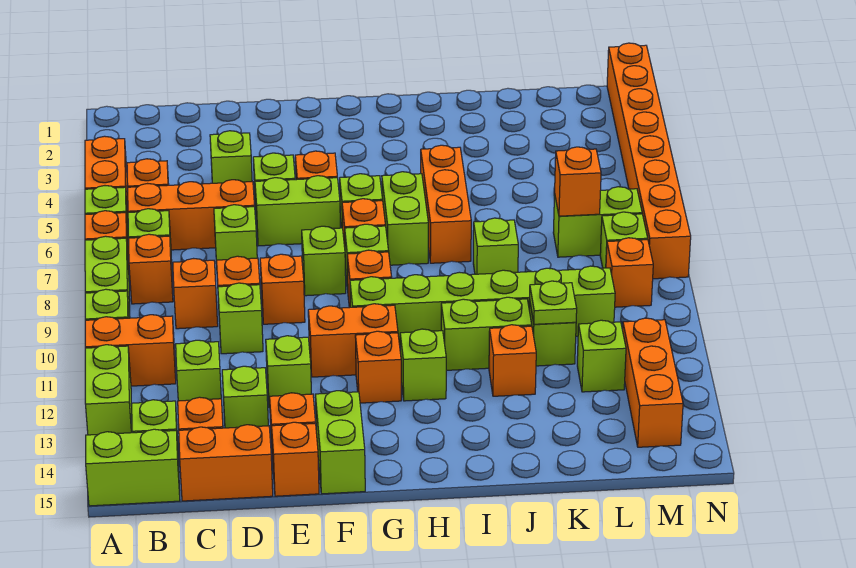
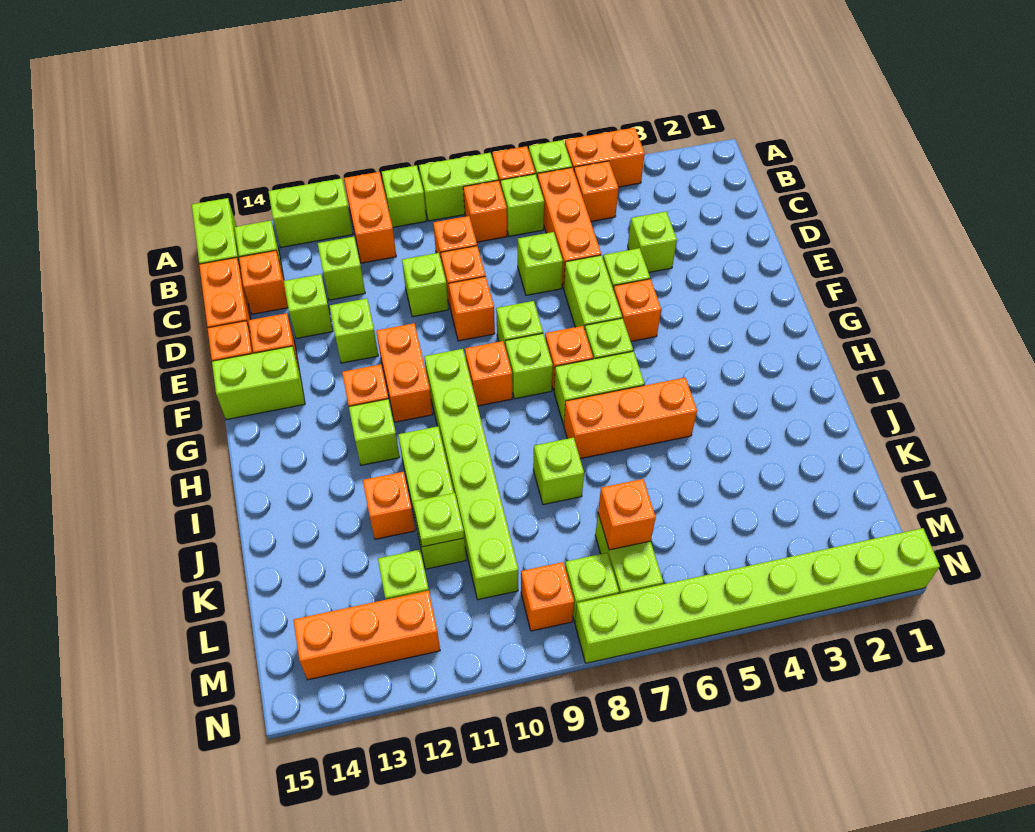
orange brick N1:N8 level 1 -> lime brick N1:N8 level 1

